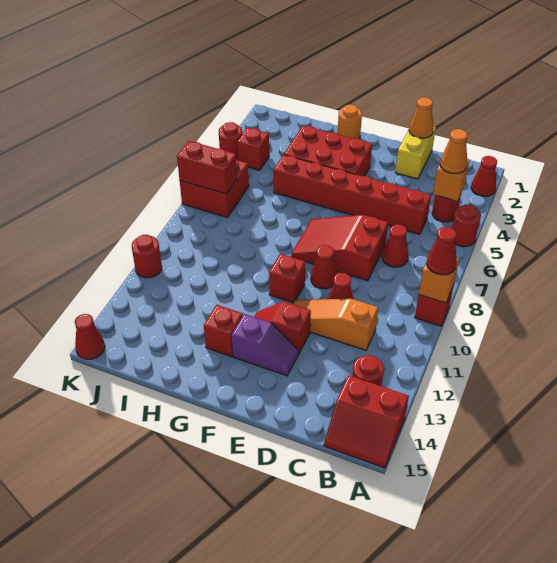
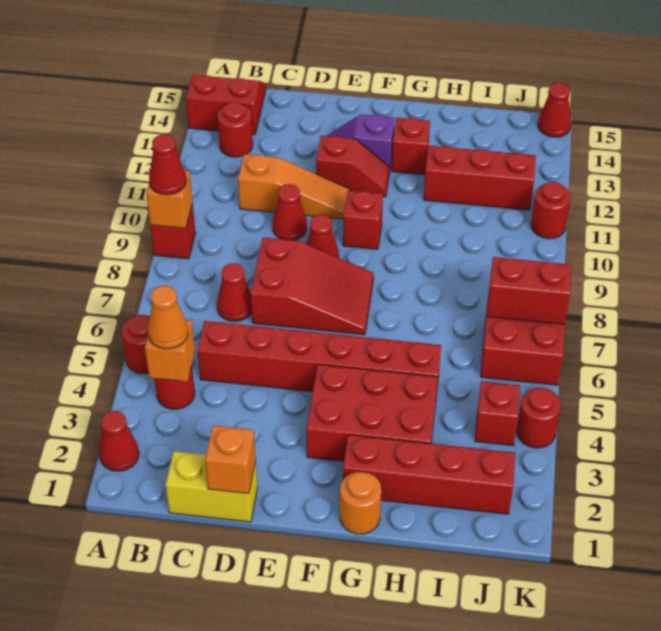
yellow brick D1:D2 level 1 -> yellow brick C1:D1 level 1
orange cone D1 level 2 -> orange brick D1 level 2
none -> red brick G2:J2 level 1
none -> red brick H12:J12 level 1

